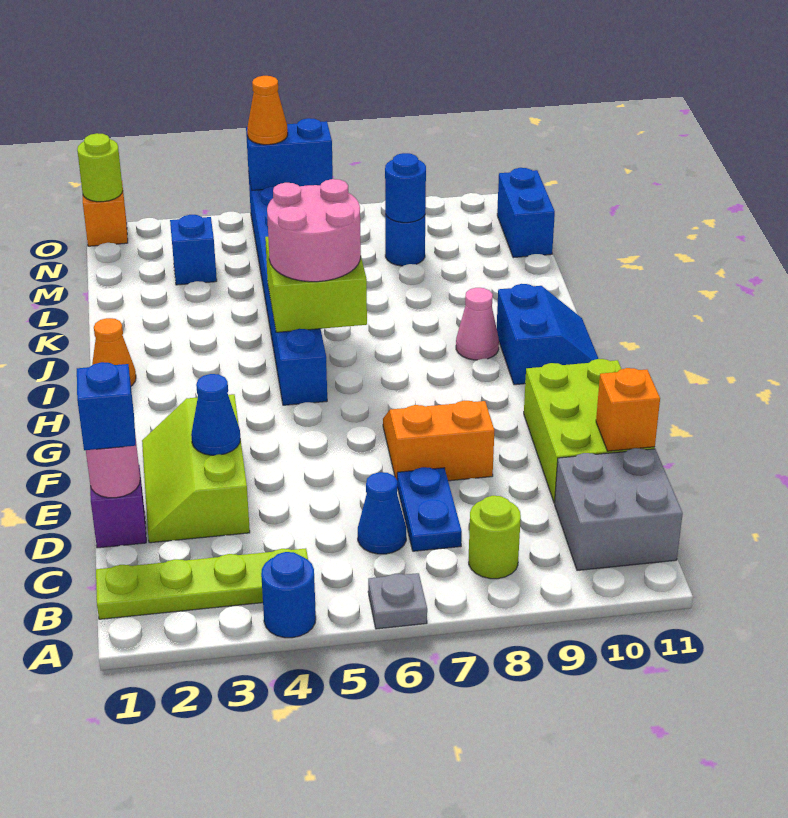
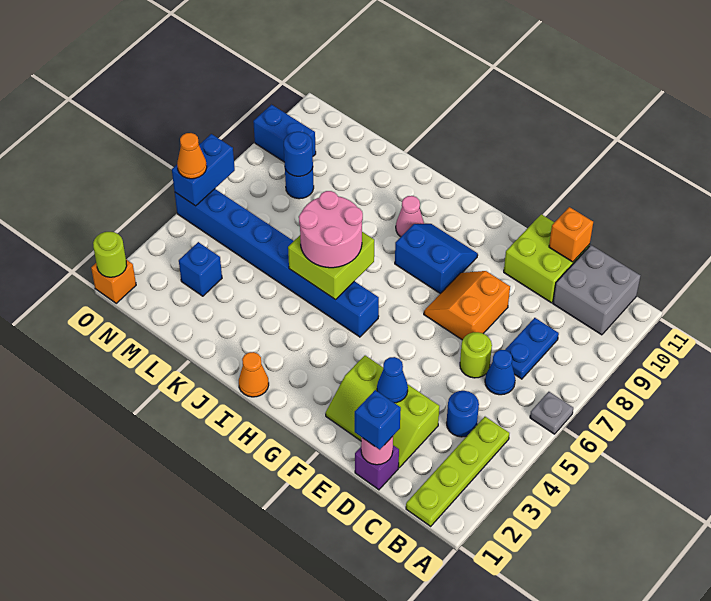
blue round brick A4 level 1 -> blue round brick C4 level 1
lime round brick B8 level 1 -> lime round brick D6 level 1
blue plate C7:D7 level 1 -> blue plate C7:C8 level 1
lime brick D10:F11 level 1 -> lime brick D10:E11 level 1
blue slope H10:I11 level 1 top 10 -> blue slope G8:H9 level 1 top 8
blue brick M11:N11 level 1 -> blue brick N9:O9 level 1

